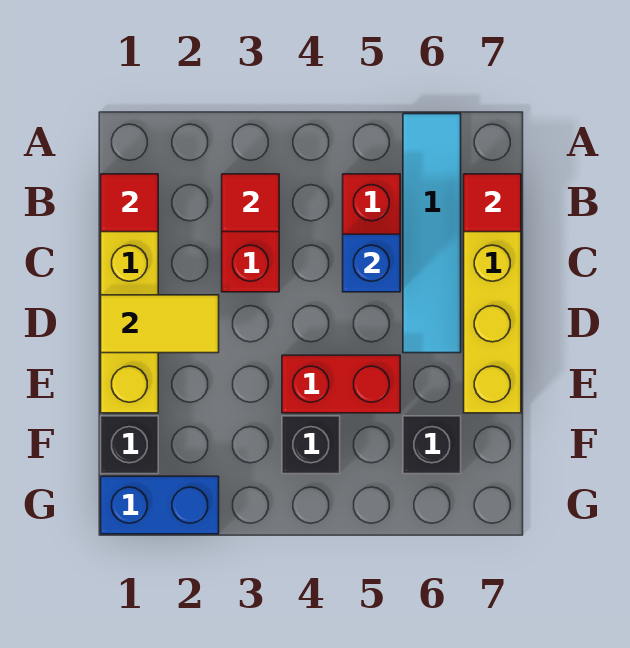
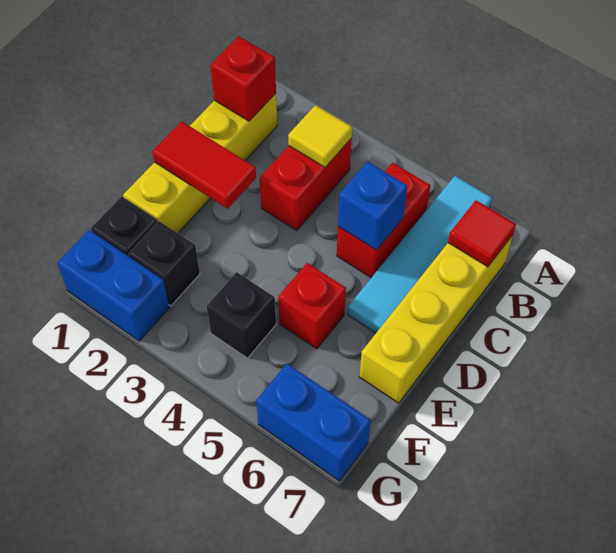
red tile B1 level 2 -> red brick B1 level 2
red tile B3 level 2 -> yellow tile B3 level 2
yellow tile D1:D2 level 2 -> red tile D1:D2 level 2
red brick E4:E5 level 1 -> red brick E5 level 1
black brick F6 level 1 -> black brick F2 level 1
none -> blue brick G6:G7 level 1

